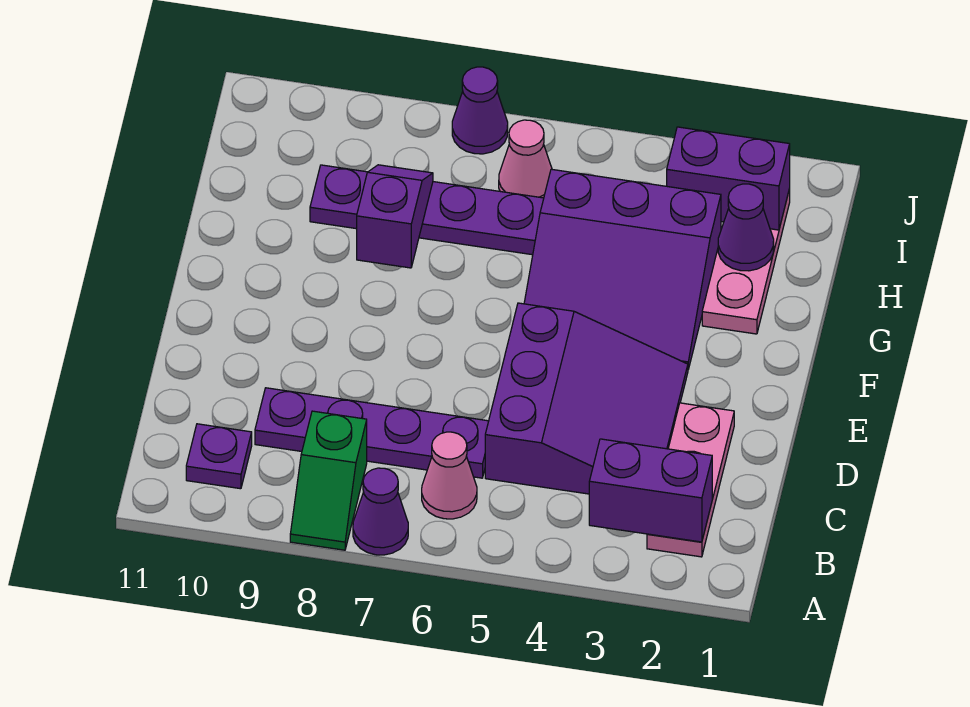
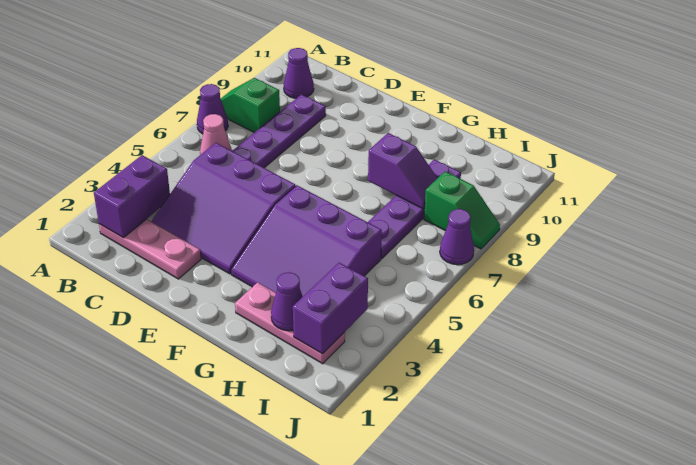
purple plate B10 level 1 -> purple cone B10 level 1
purple slope F3:H5 level 1 top H -> purple slope F3:H5 level 1 top 5
pink cone I6 level 1 -> none
none -> green slope I8:J8 level 1 top I

